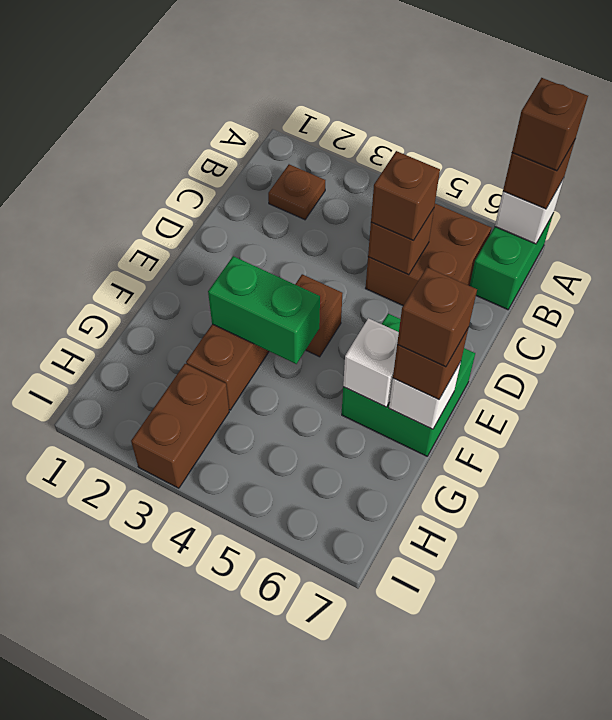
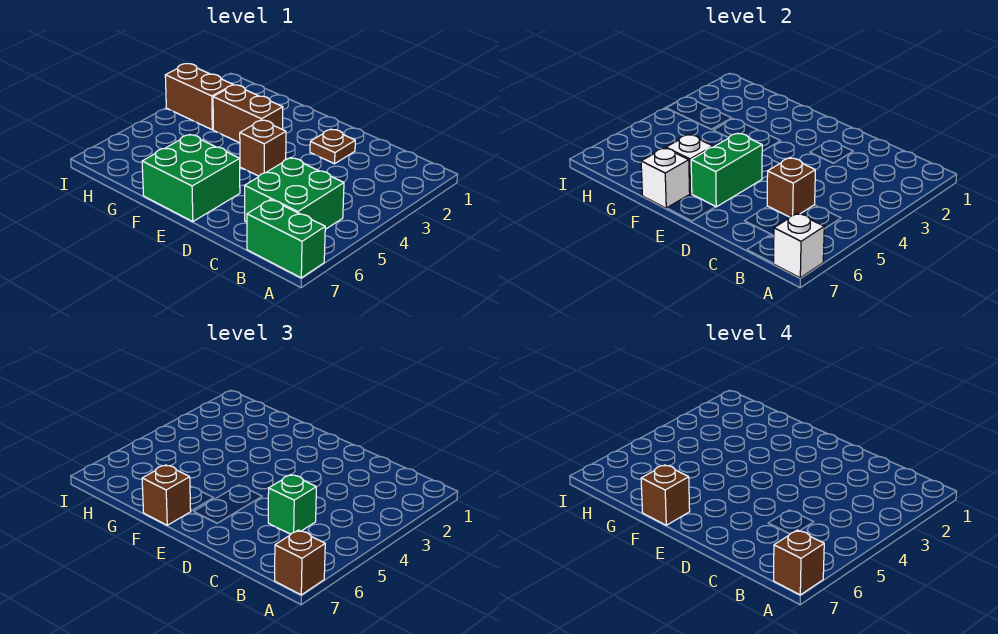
brown plate B2 level 1 -> brown plate D2 level 1
brown brick B5:C6 level 1 -> green brick B5:C6 level 1
brown brick C5 level 3 -> green brick C5 level 3
green brick F3:F4 level 2 -> green brick E5:E6 level 2

